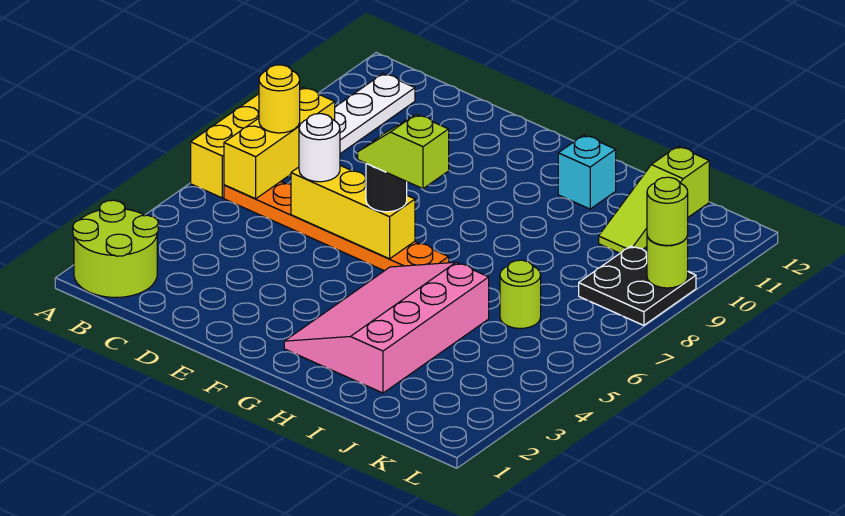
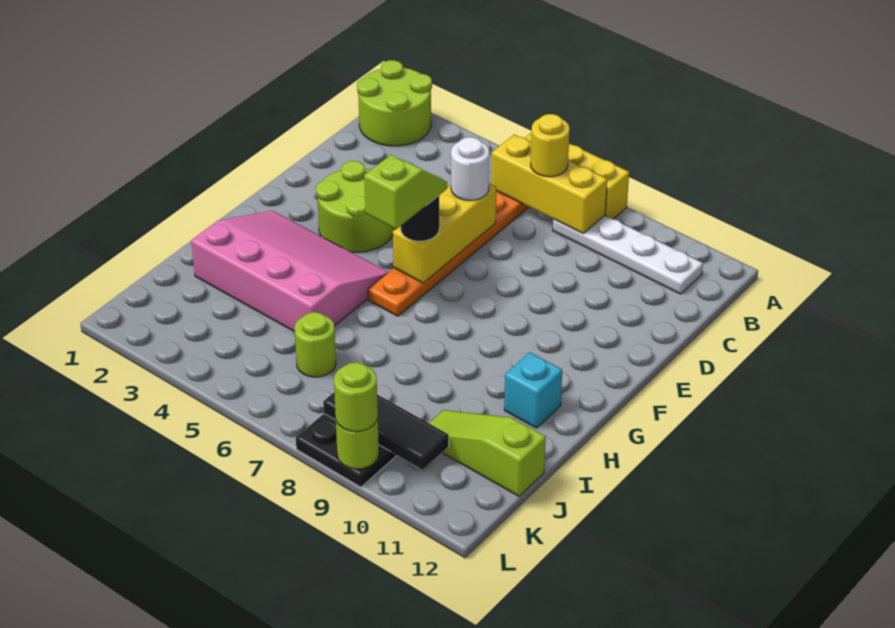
none -> lime round brick E3:F4 level 1
none -> black tile K8:K10 level 2

